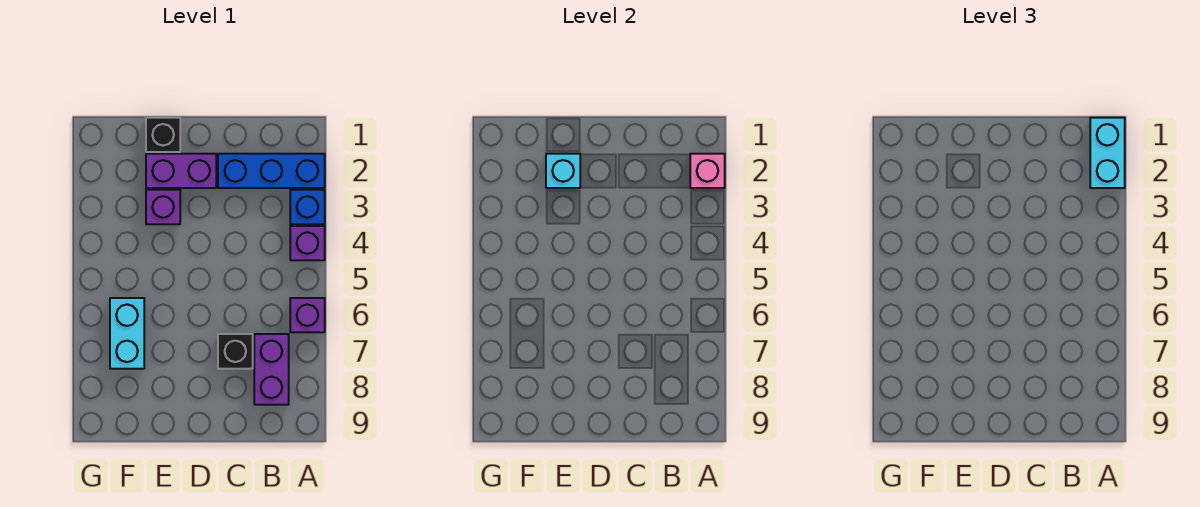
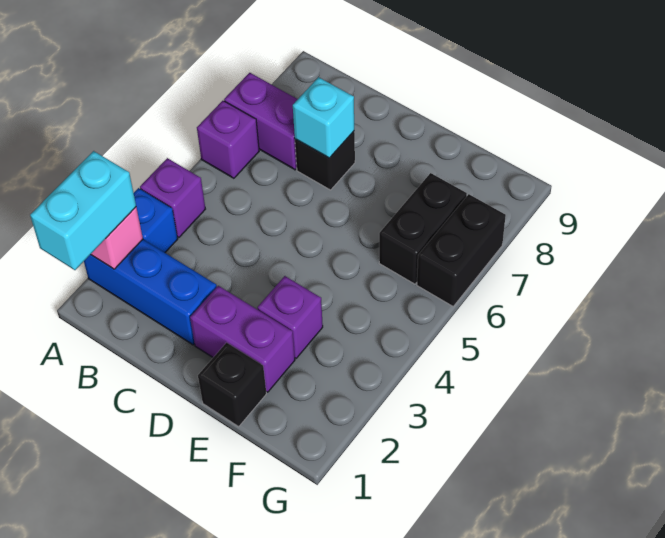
purple brick B7:B8 level 1 -> purple brick A7:B7 level 1
cyan brick E2 level 2 -> cyan brick C7 level 2
cyan brick F6:F7 level 1 -> black brick F6:F7 level 1
none -> black brick G6:G7 level 1

